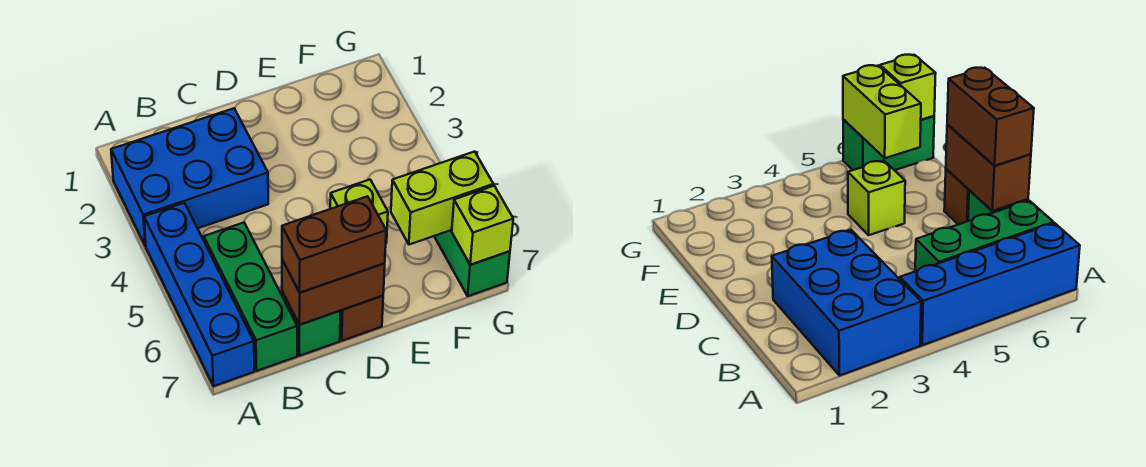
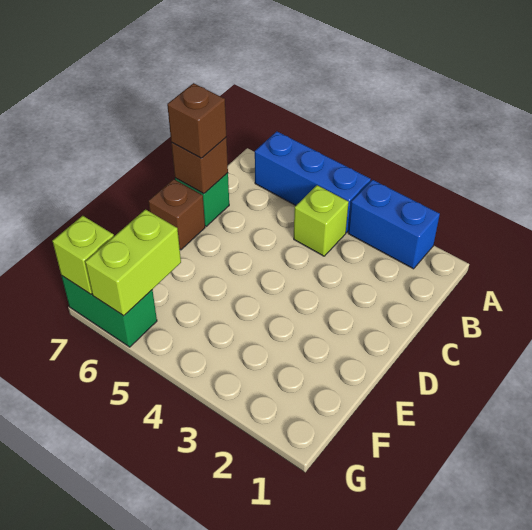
blue brick A2:C3 level 1 -> blue brick A2:A3 level 1
blue brick A4:A7 level 1 -> blue brick A4:A6 level 1
green brick B5:B7 level 1 -> none
brown brick C7:D7 level 2 -> brown brick C7 level 2
brown brick C7:D7 level 3 -> brown brick C7 level 3
lime brick E5 level 1 -> lime brick B4 level 1

